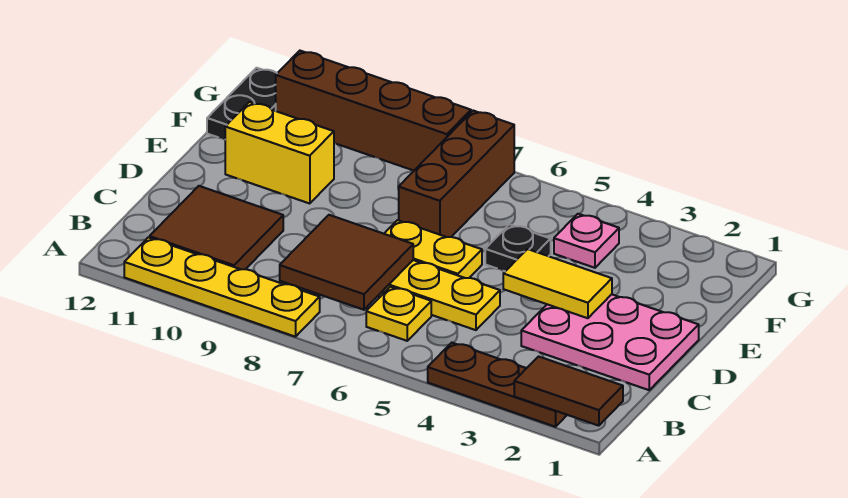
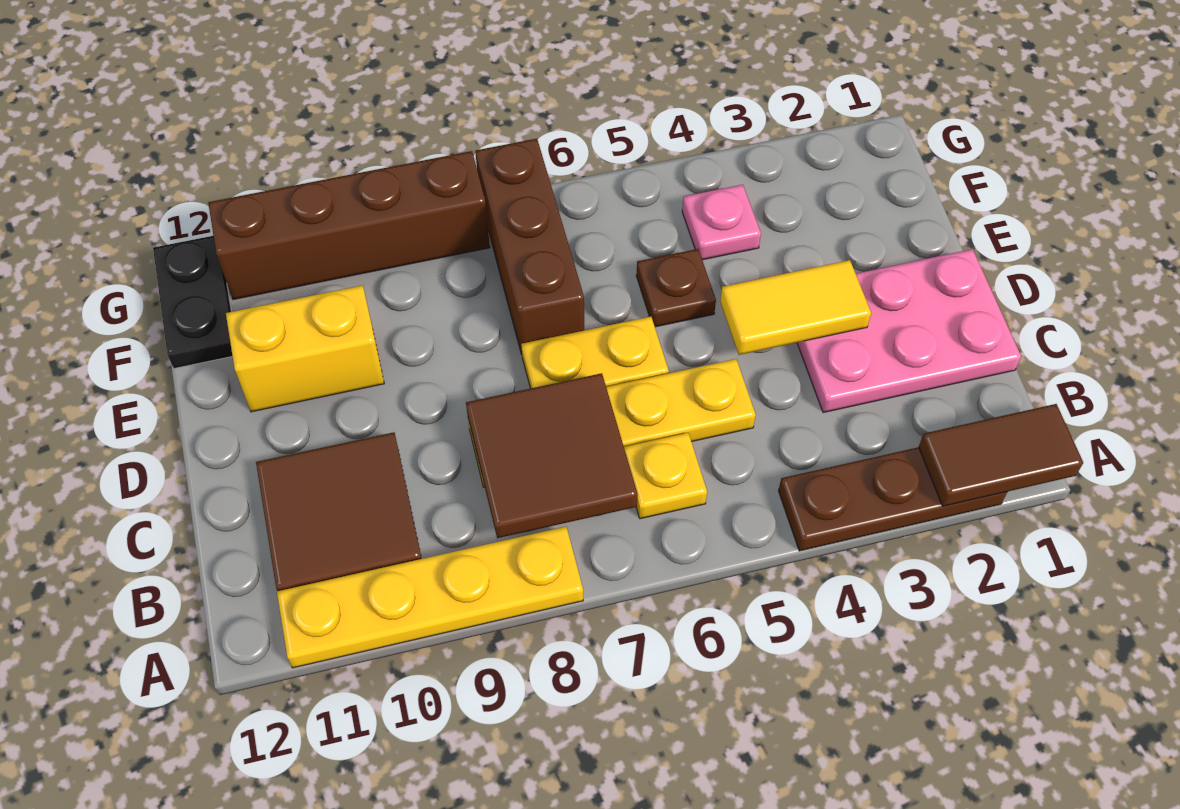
black plate E5 level 1 -> brown plate E5 level 1

